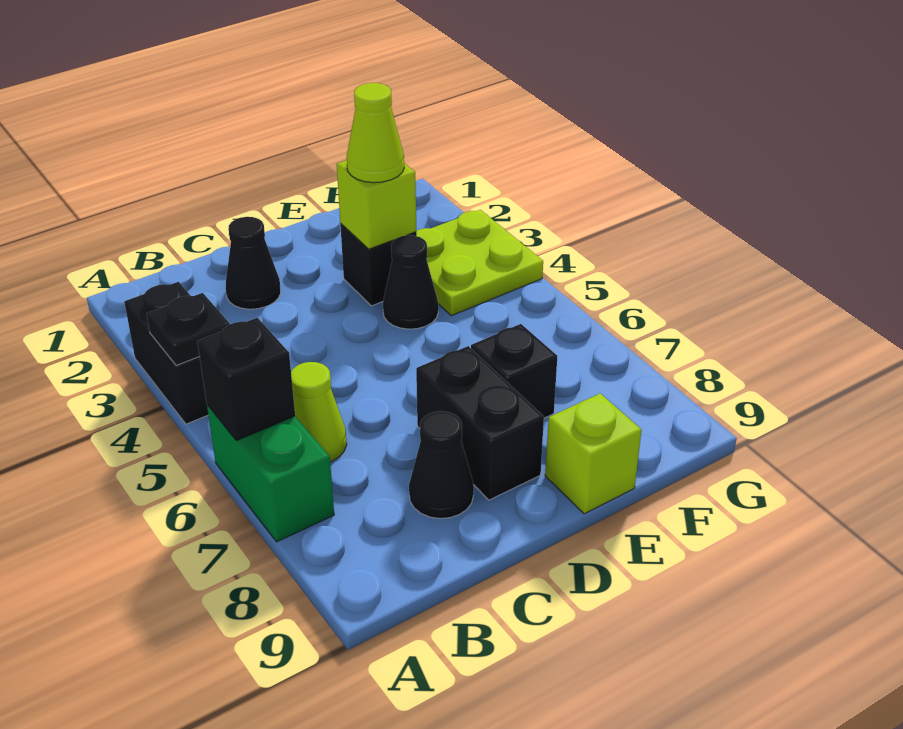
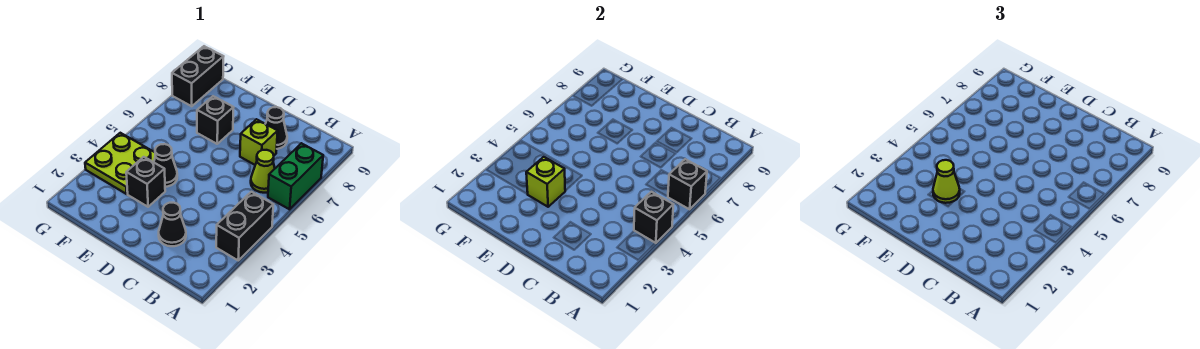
black plate A4 level 2 -> black brick A4 level 2
black brick D7:D8 level 1 -> black brick G8:G9 level 1
lime brick E9 level 1 -> lime brick C7 level 1

